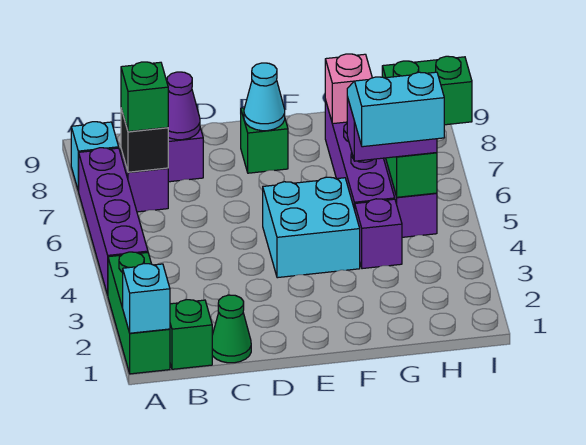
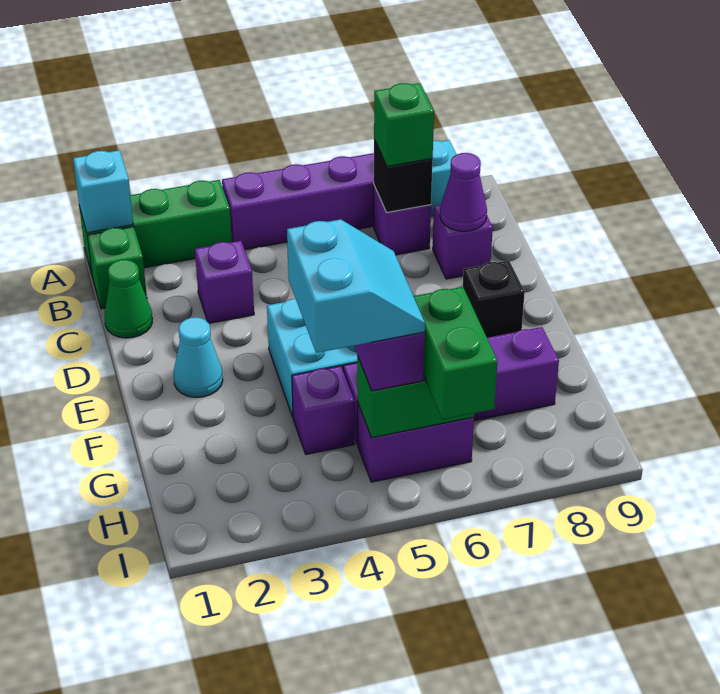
none -> purple brick C3 level 1
green brick E8 level 1 -> black brick E8 level 1
cyan cone E8 level 2 -> cyan cone E2 level 1
pink brick G8 level 2 -> none

